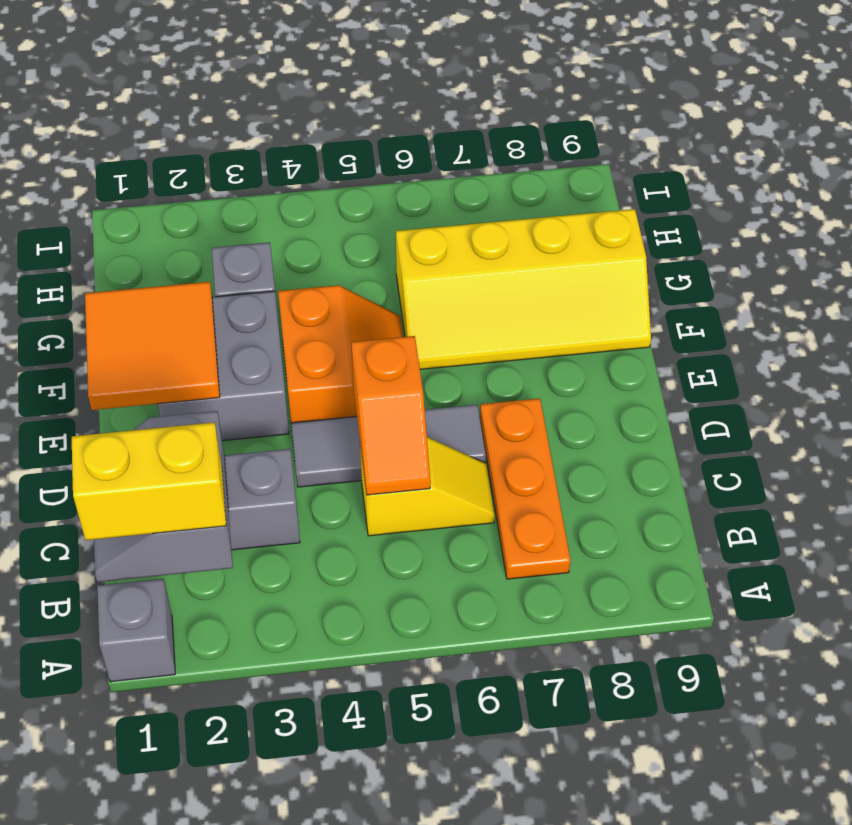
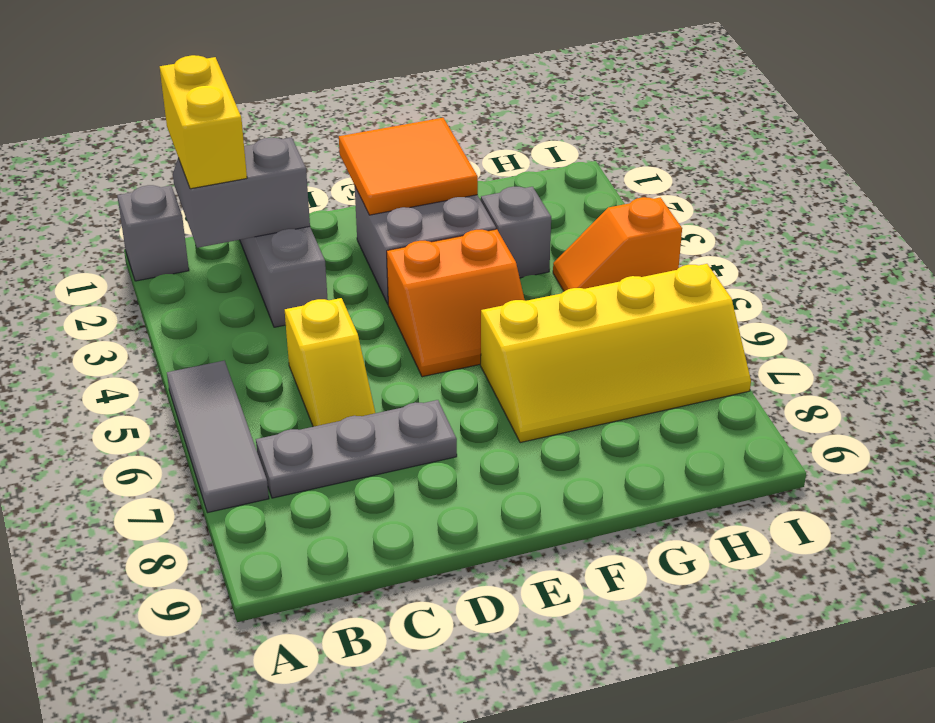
orange plate B7:D7 level 1 -> grey plate B7:D7 level 1
orange slope C5:D5 level 2 top D -> orange slope H4:I4 level 1 top I
grey tile D4:D6 level 1 -> grey tile A5:A7 level 1
yellow slope F6:G9 level 1 top G -> yellow slope F6:I7 level 1 top 6

